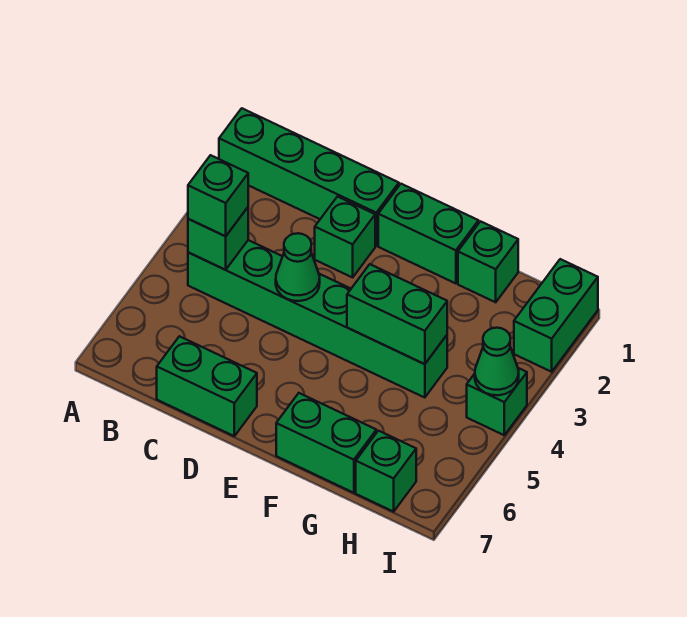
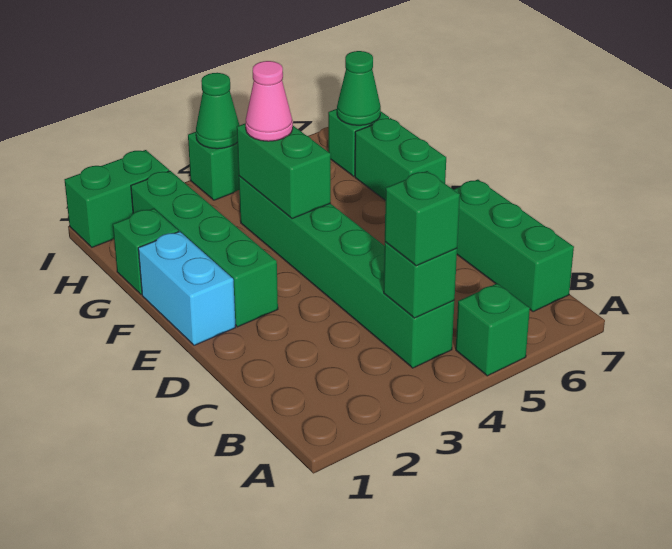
green brick A1:D1 level 1 -> green brick E2:H2 level 1
green brick C7:D7 level 1 -> green brick B7:D7 level 1
green brick D2 level 1 -> green brick A5 level 1
green cone D4 level 2 -> green cone H7 level 2
green brick E1:F1 level 1 -> cyan brick E1:F1 level 1
none -> pink cone G4 level 3

